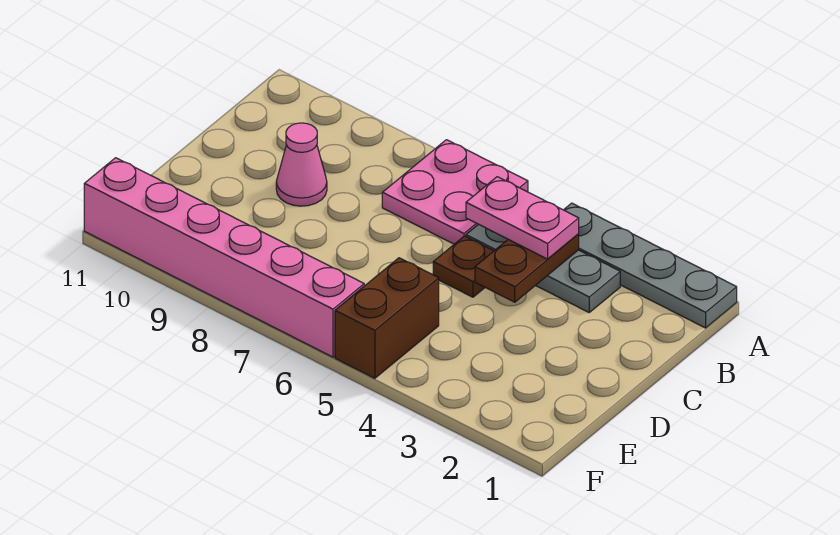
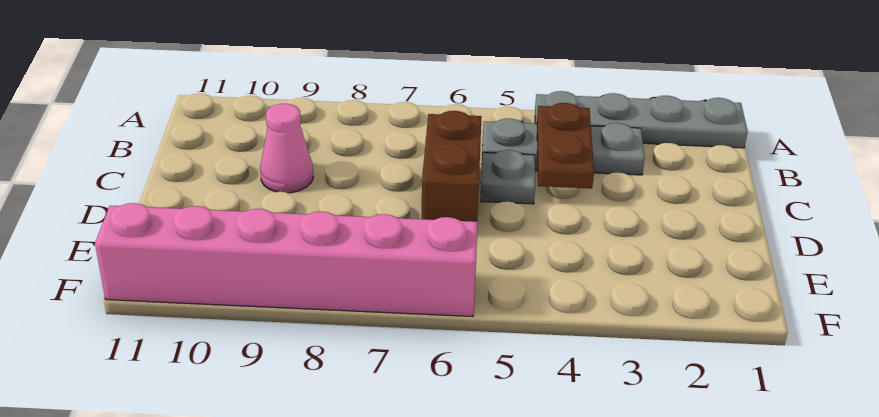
pink plate A6:B7 level 1 -> none
pink plate B4:B5 level 3 -> none
brown plate C5 level 1 -> grey plate C5 level 1
brown brick E5:F5 level 1 -> brown brick C6:D6 level 1

